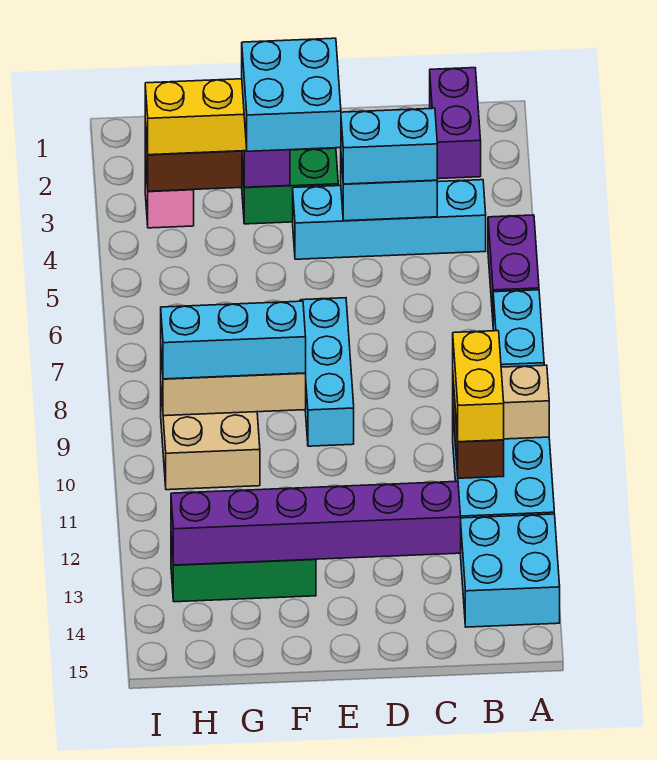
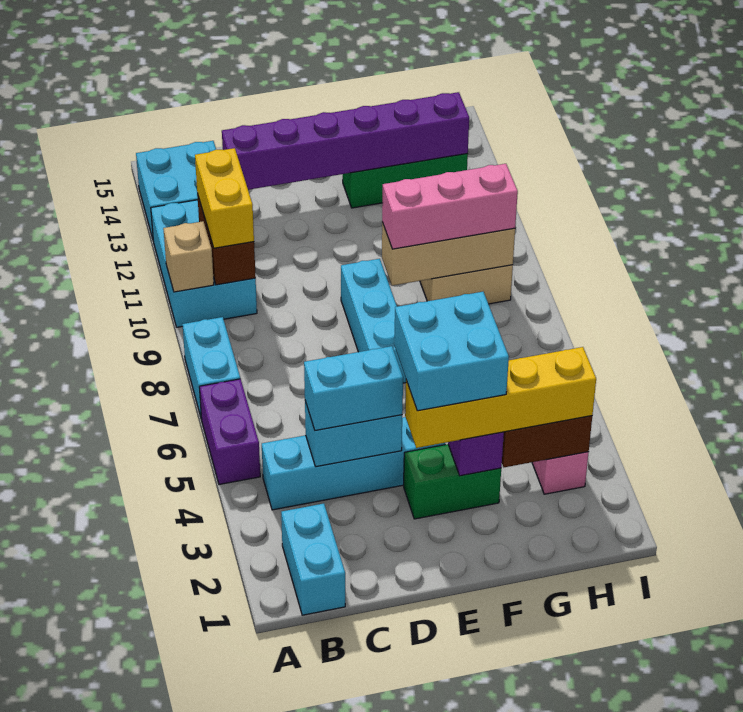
purple brick B1:B2 level 1 -> cyan brick B1:B2 level 1
cyan brick F9:H9 level 3 -> pink brick F9:H9 level 3

